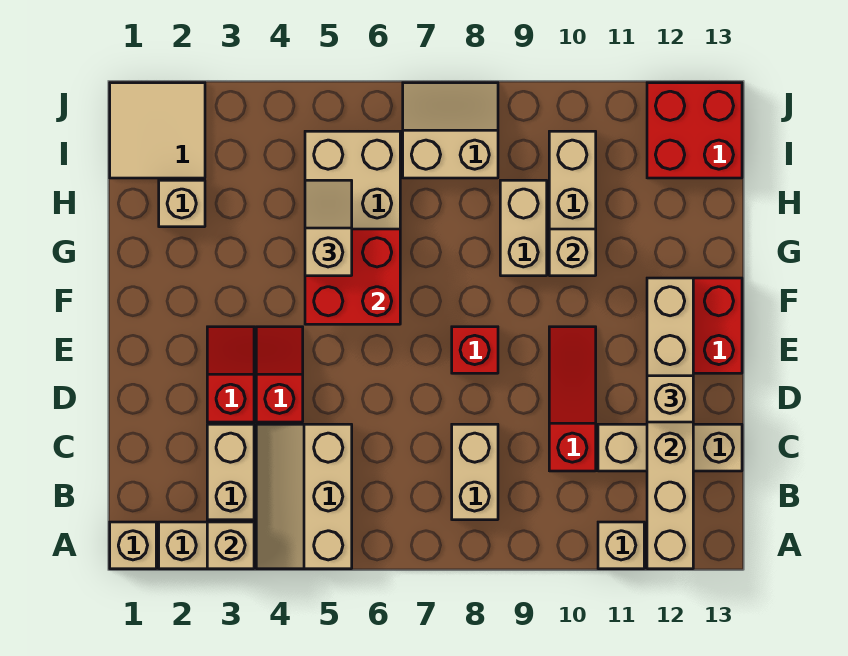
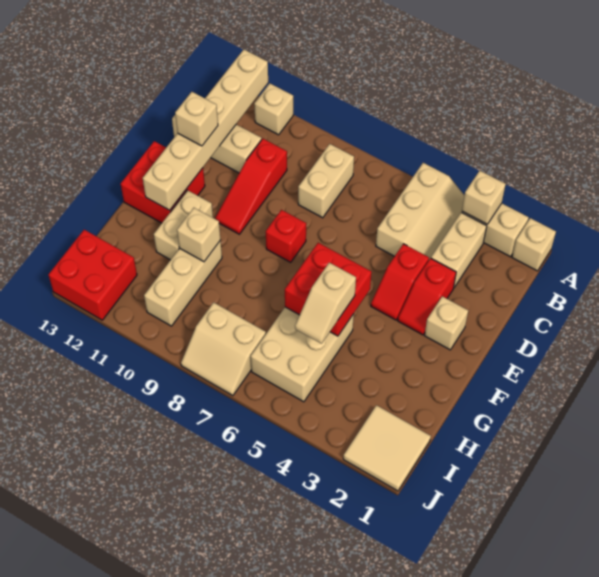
tan brick G9:H9 level 1 -> tan brick F11:G11 level 1
tan brick H2 level 1 -> tan brick E2 level 1

